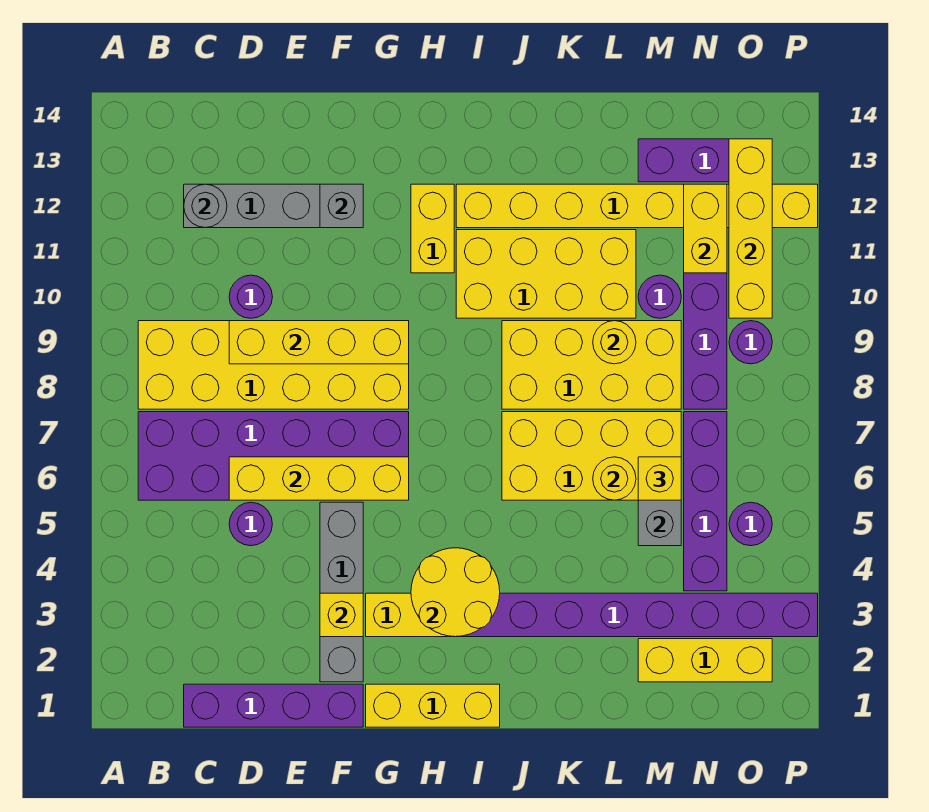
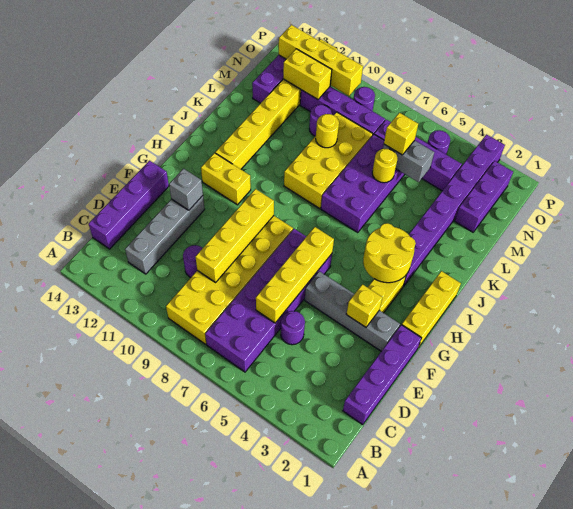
grey round brick C12 level 2 -> none
none -> purple brick C14:F14 level 1
yellow brick I10:L11 level 1 -> none
yellow brick J6:M7 level 1 -> purple brick J6:M7 level 1
yellow brick M2:O2 level 1 -> purple brick M2:O2 level 1

